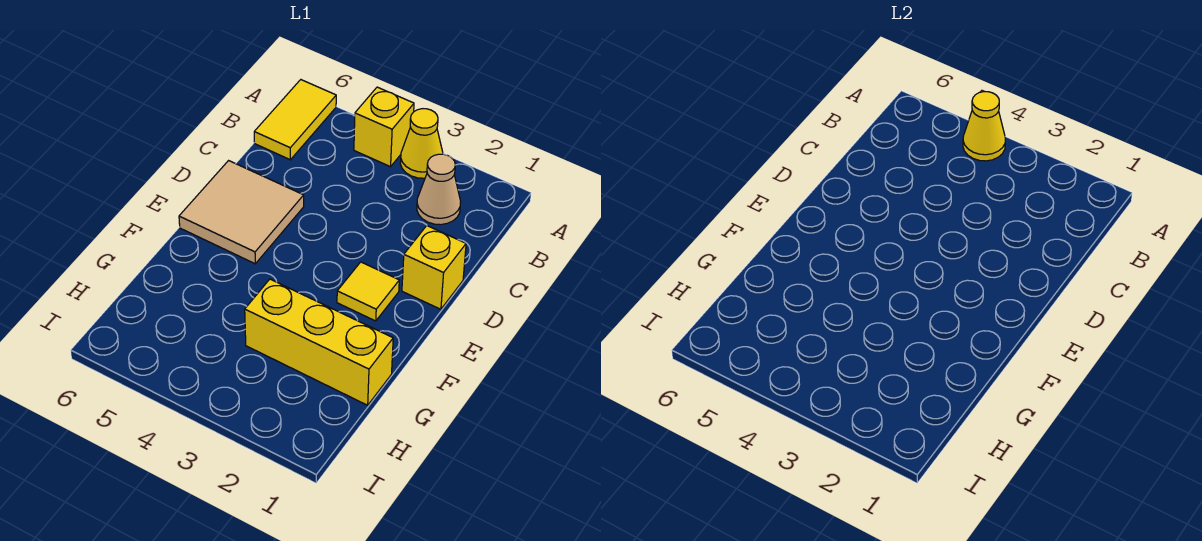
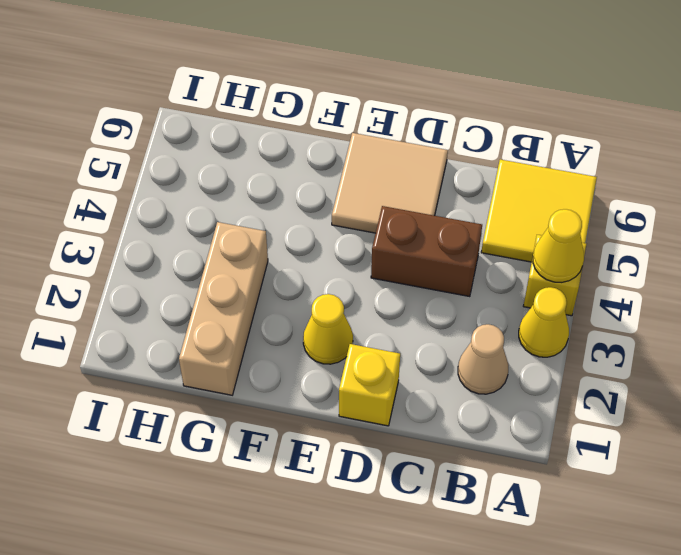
yellow tile A6:B6 level 1 -> yellow tile A5:B6 level 1
none -> brown brick C4:D4 level 1
yellow tile E2 level 1 -> yellow cone E2 level 1
yellow brick G1:G3 level 1 -> tan brick G1:G3 level 1

